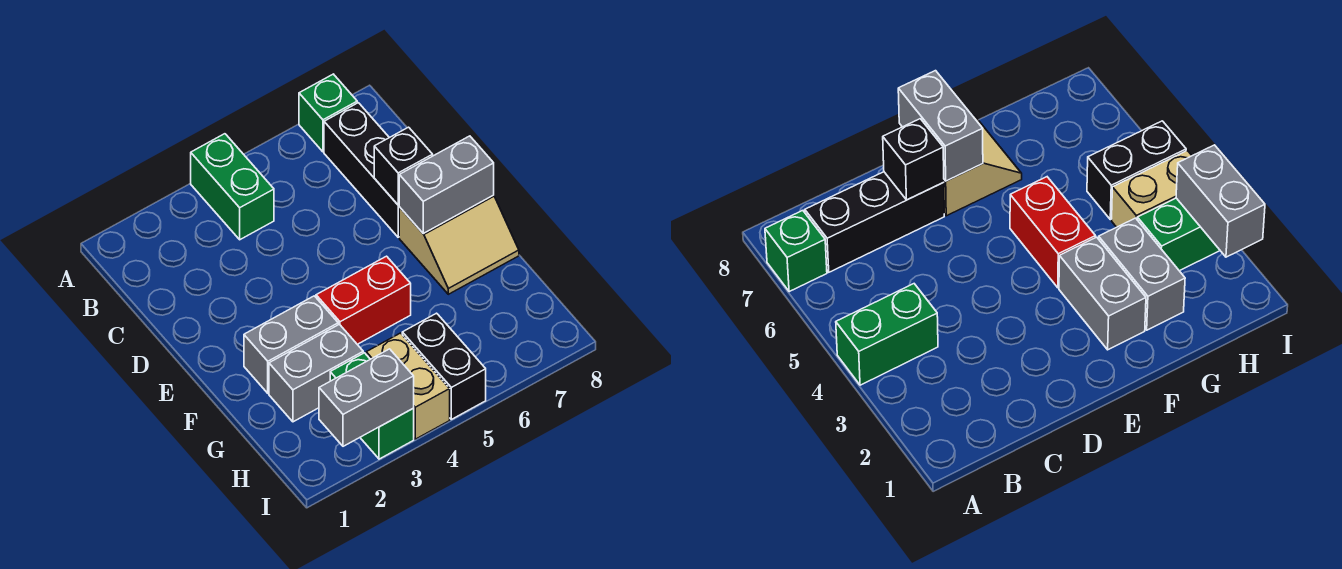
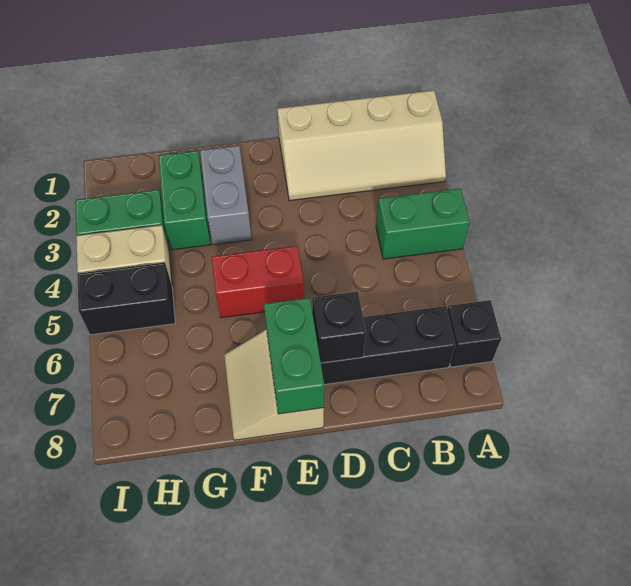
none -> tan slope A1:D2 level 1 top 1
green brick A7 level 1 -> black brick A7 level 1
grey brick E7:E8 level 2 -> green brick E7:E8 level 2
red brick F4:F5 level 1 -> red brick E5:F5 level 1
grey brick G2:G3 level 1 -> green brick G2:G3 level 1
grey brick I2:I3 level 2 -> none

